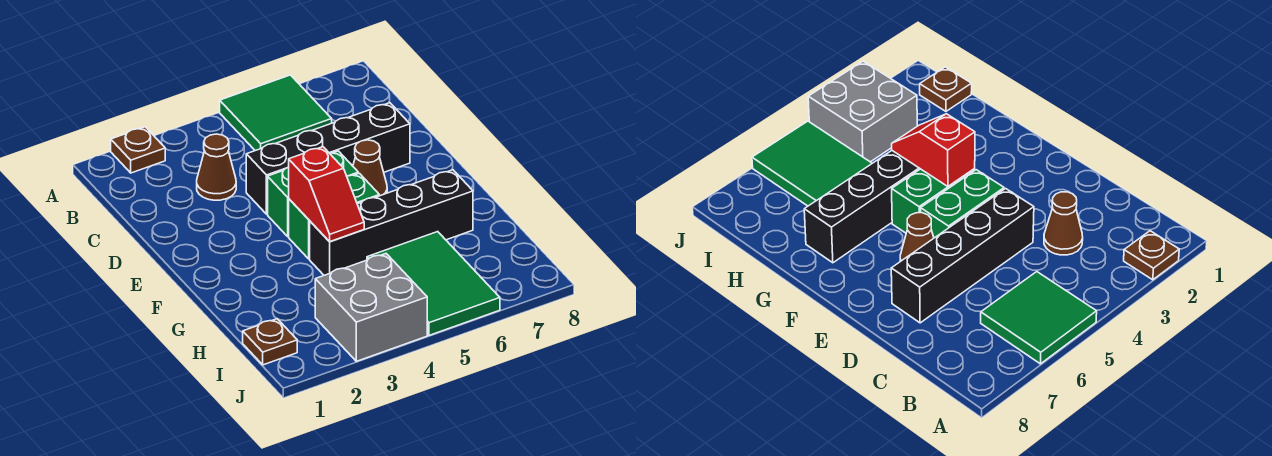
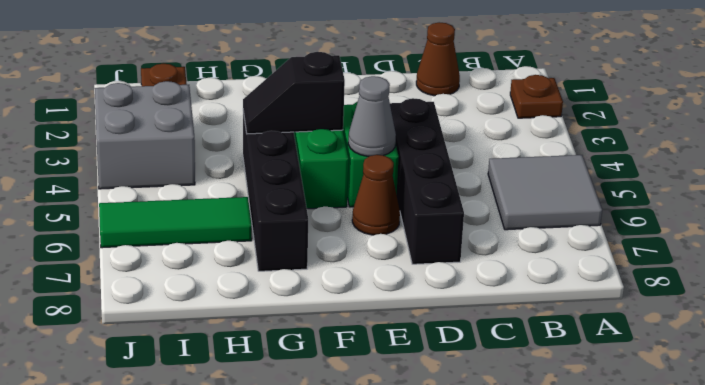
green tile A5:B6 level 1 -> grey tile A5:B6 level 1
brown cone C3 level 1 -> brown cone C1 level 1
none -> grey cone E5 level 2
red slope F4:G4 level 2 top F -> black slope F4:G4 level 2 top F
green tile H5:J6 level 1 -> green tile H6:J6 level 1

